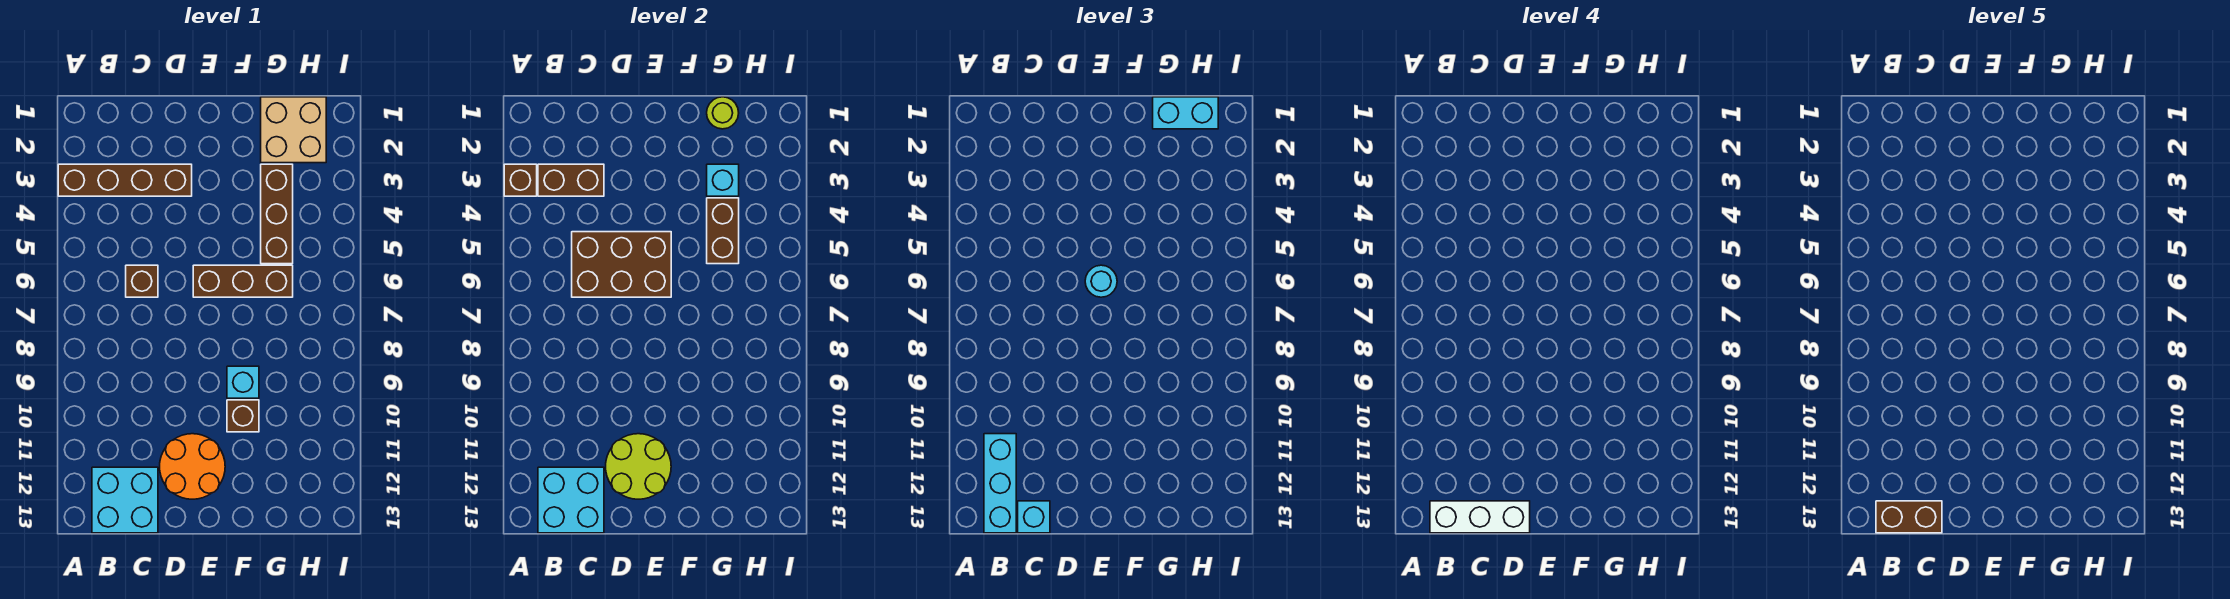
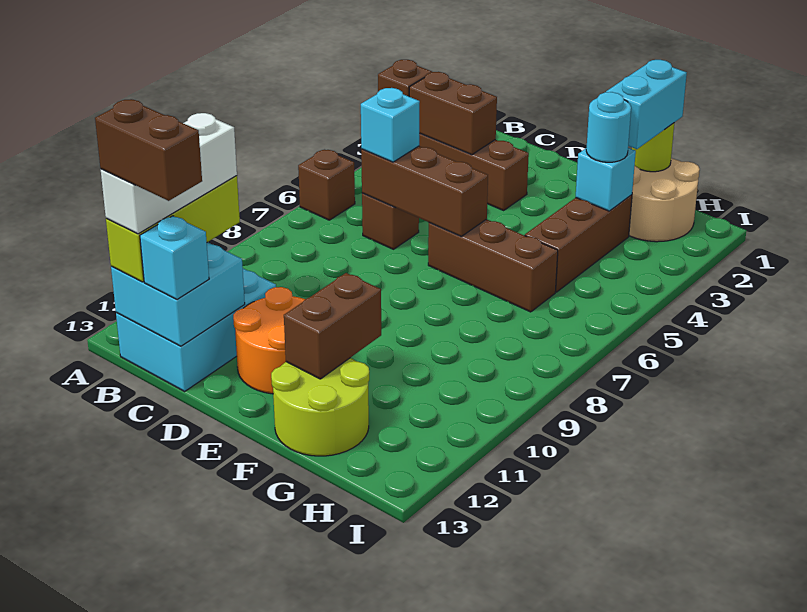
cyan brick B11:B13 level 3 -> lime brick B11:B13 level 3
cyan brick B12:C13 level 1 -> cyan brick B11:C13 level 1
white brick B13:D13 level 4 -> white brick B11:B13 level 4
brown brick C5:E6 level 2 -> brown brick C6:E6 level 2
lime round brick D11:E12 level 2 -> lime round brick F12:G13 level 1
cyan round brick E6 level 3 -> cyan round brick G3 level 3
cyan brick F9 level 1 -> cyan brick C6 level 3
brown brick F10 level 1 -> brown brick A6 level 1
tan brick G1:H2 level 1 -> tan round brick G1:H2 level 1
cyan brick G1:H1 level 3 -> cyan brick G1:G2 level 3
brown brick G4:G5 level 2 -> brown brick F11:F12 level 2

